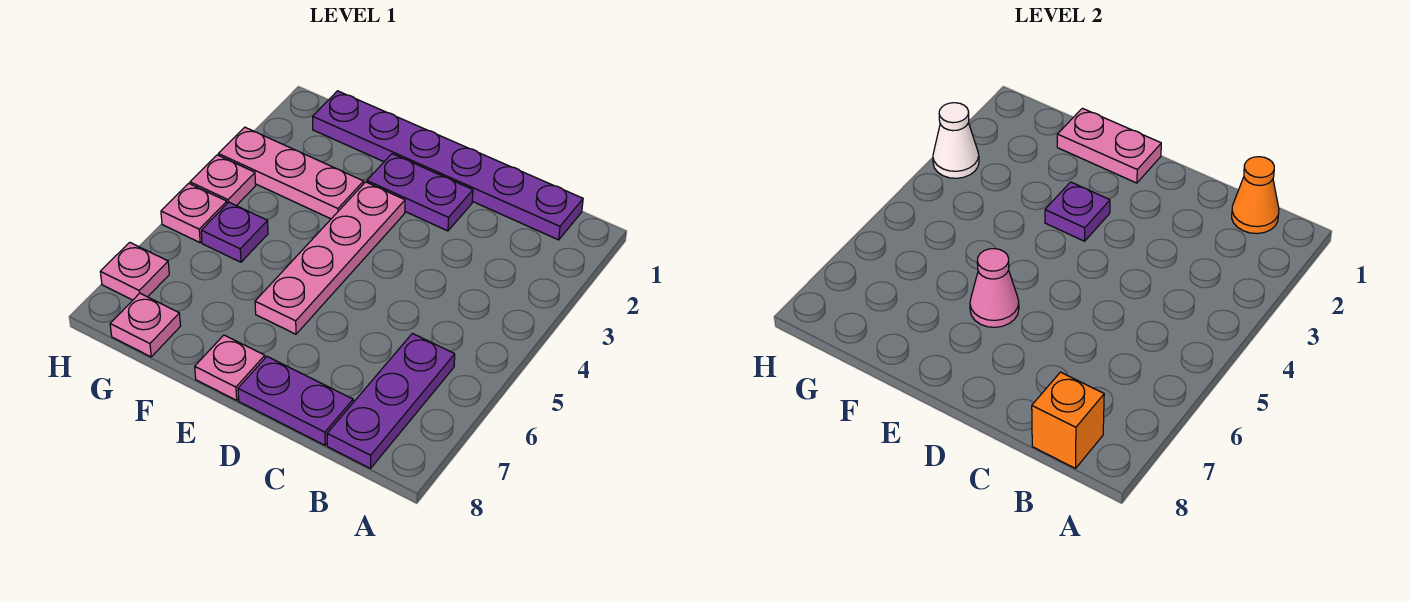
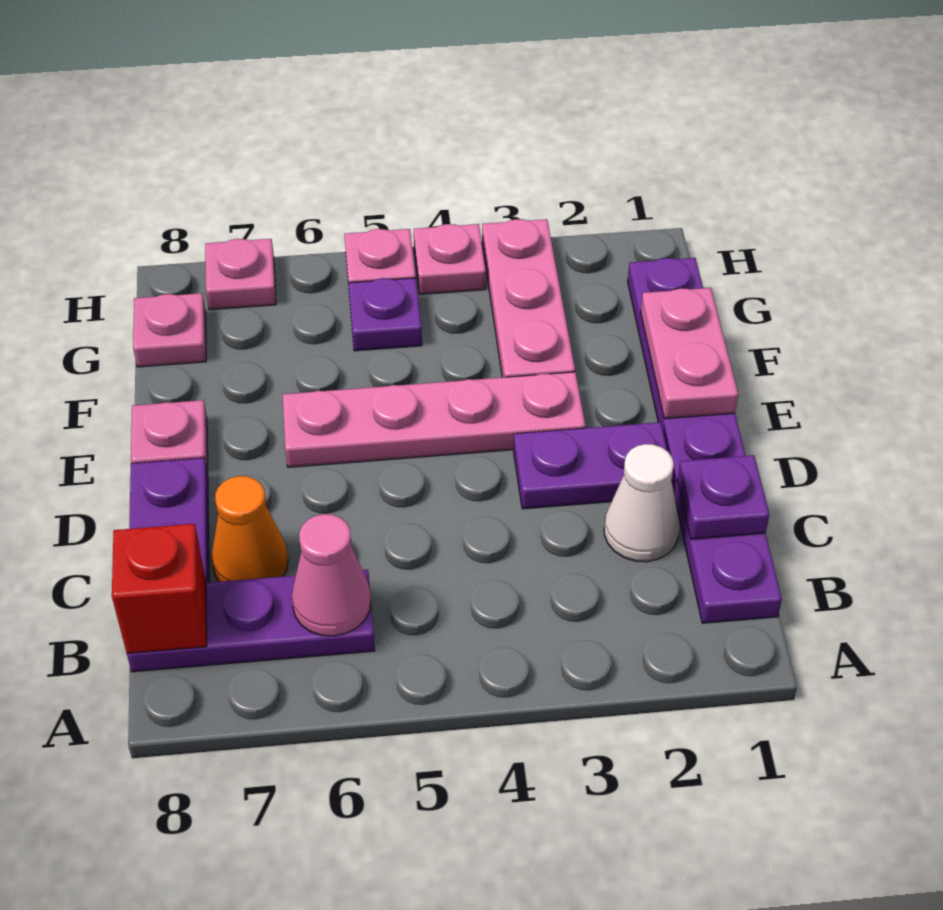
orange cone B1 level 2 -> orange cone C7 level 1
orange brick B8 level 2 -> red brick B8 level 2
purple plate D2:E2 level 1 -> purple plate D2:D3 level 1
purple plate E3 level 2 -> purple plate C1 level 2
pink cone E6 level 2 -> pink cone B6 level 2
white cone H3 level 2 -> white cone C2 level 1

